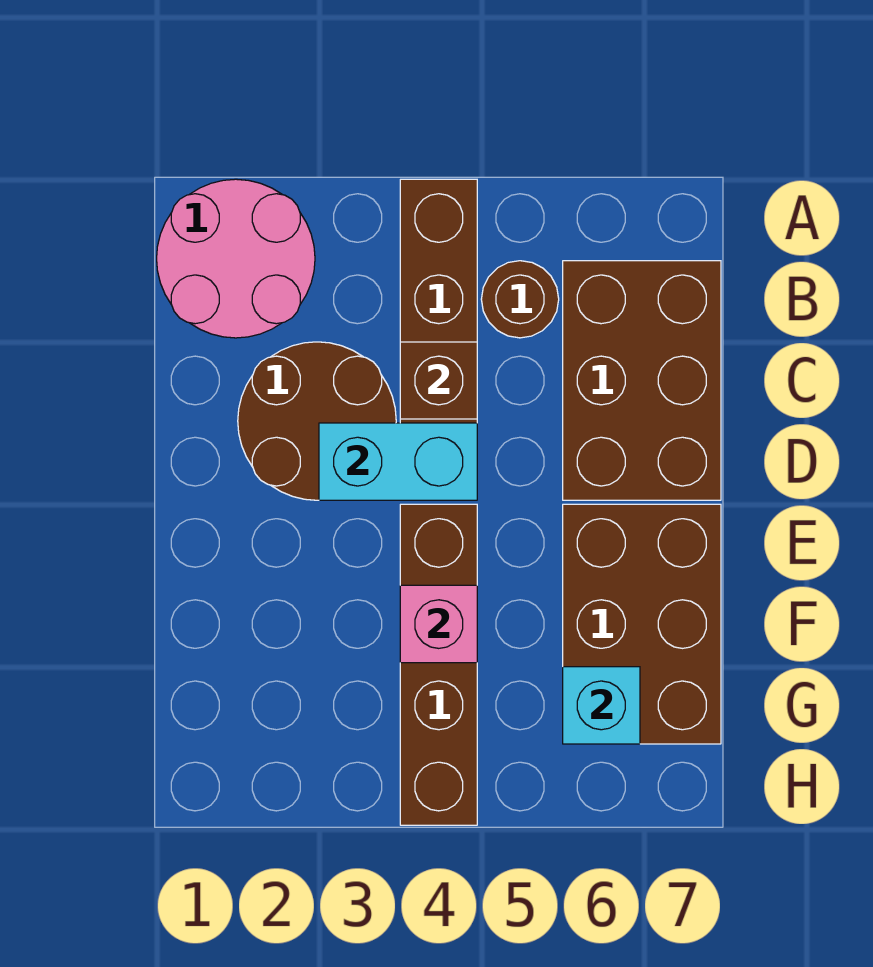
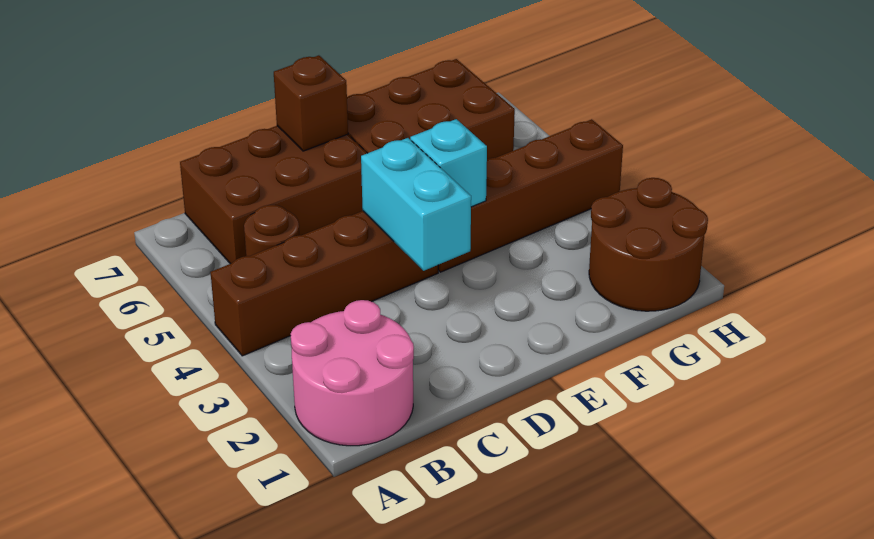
brown round brick C2:D3 level 1 -> brown round brick G1:H2 level 1
brown brick C4 level 2 -> brown brick D7 level 2
pink brick F4 level 2 -> none
cyan brick G6 level 2 -> cyan brick E4 level 2

